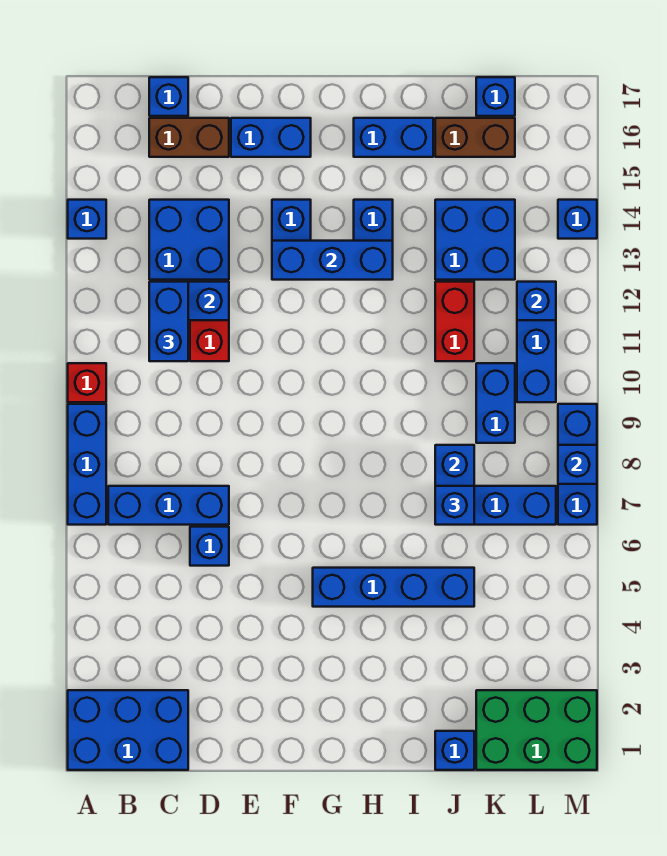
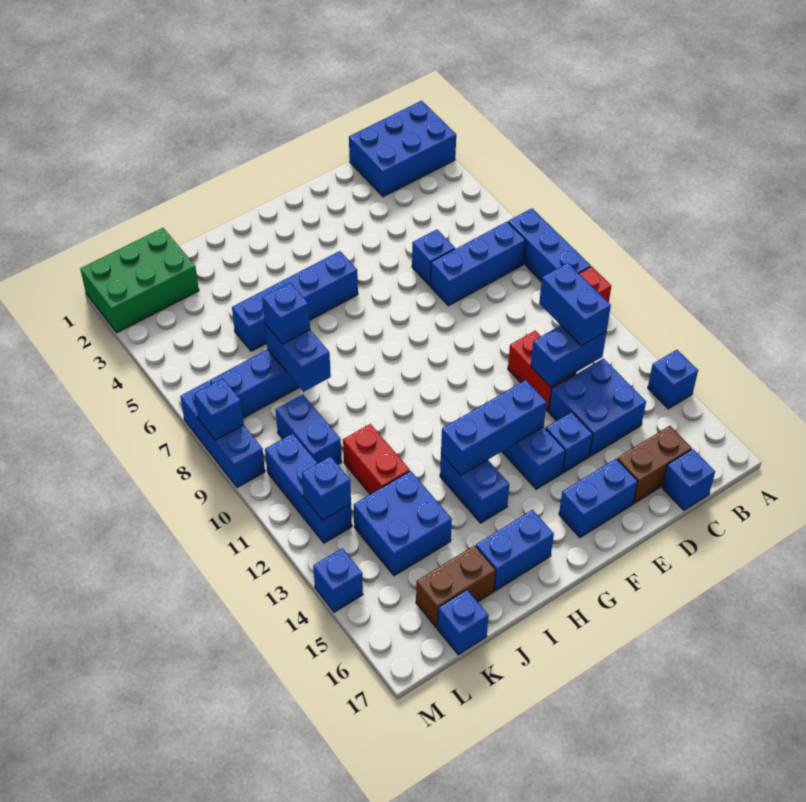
blue brick J1 level 1 -> blue brick E14 level 1

